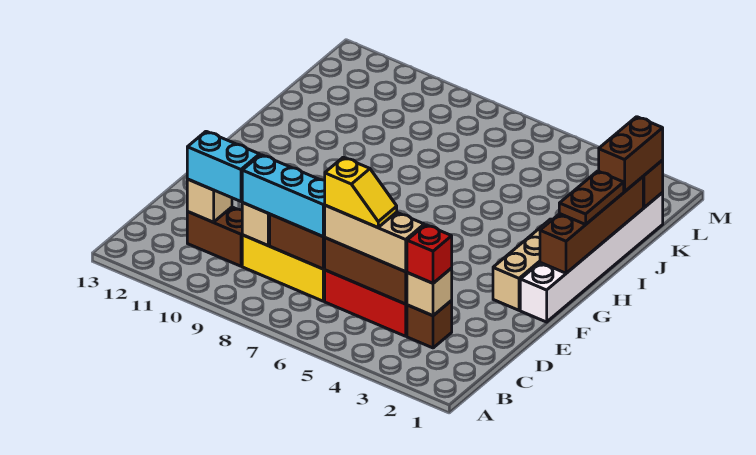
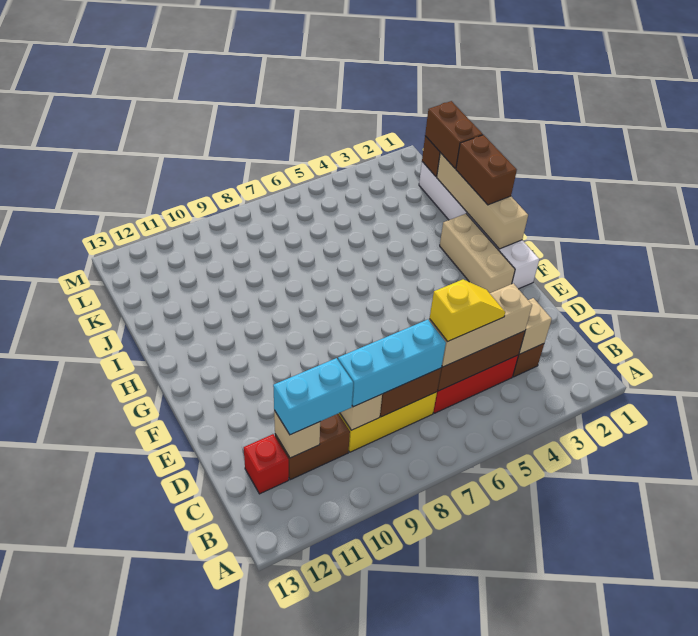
red brick C3 level 3 -> red brick C12 level 1
brown brick G1:J1 level 2 -> tan brick G1:J1 level 2
brown plate H1:I1 level 3 -> brown brick H1:I1 level 3

